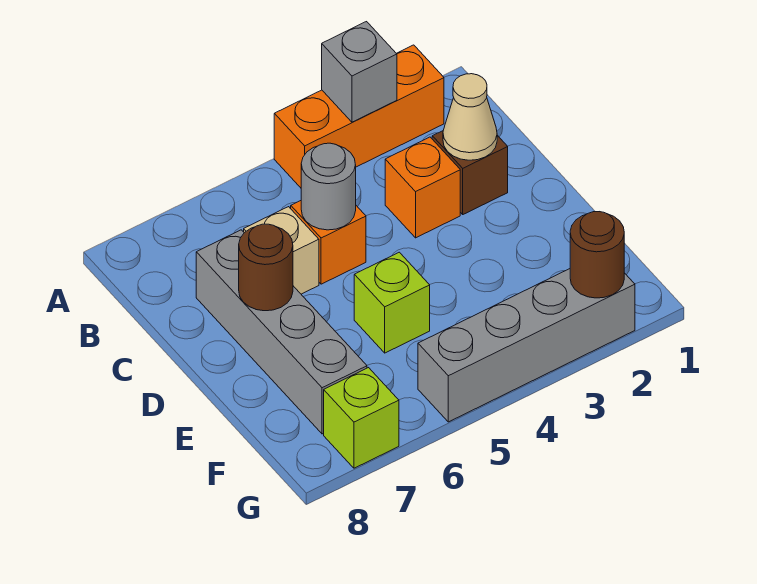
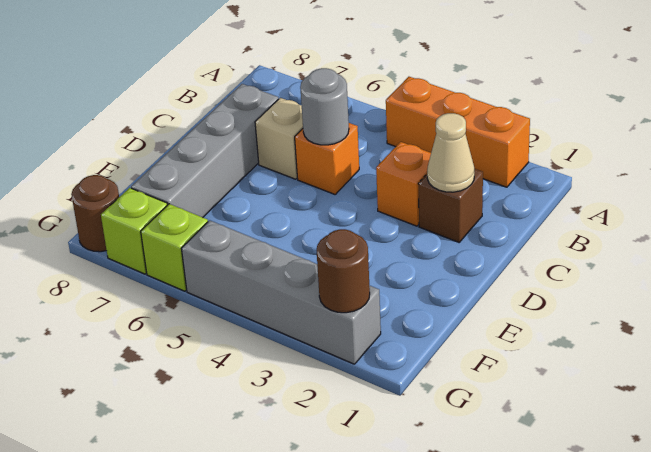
grey brick A3 level 2 -> none
brown round brick D7 level 2 -> brown round brick G8 level 1
lime brick E5 level 1 -> lime brick G6 level 1

